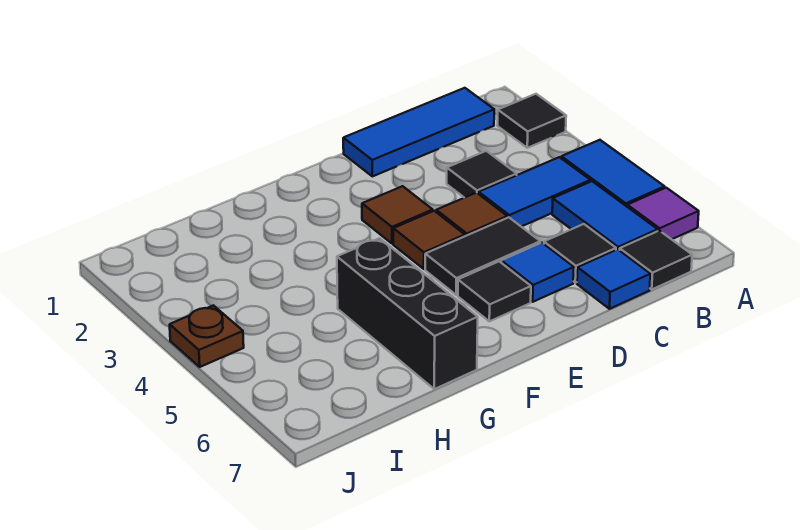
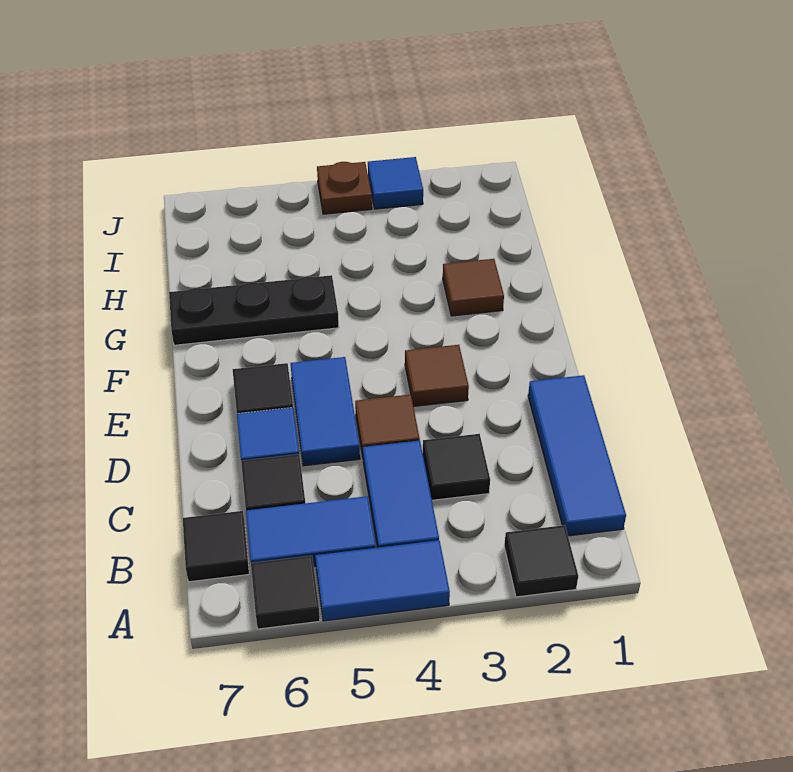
purple tile A6 level 1 -> black tile A6 level 1
blue tile C7 level 1 -> blue tile J3 level 1
black tile D5:E5 level 1 -> blue tile D5:E5 level 1
brown tile E4 level 1 -> brown tile G2 level 1
black brick G5:G7 level 1 -> black plate G5:G7 level 1

